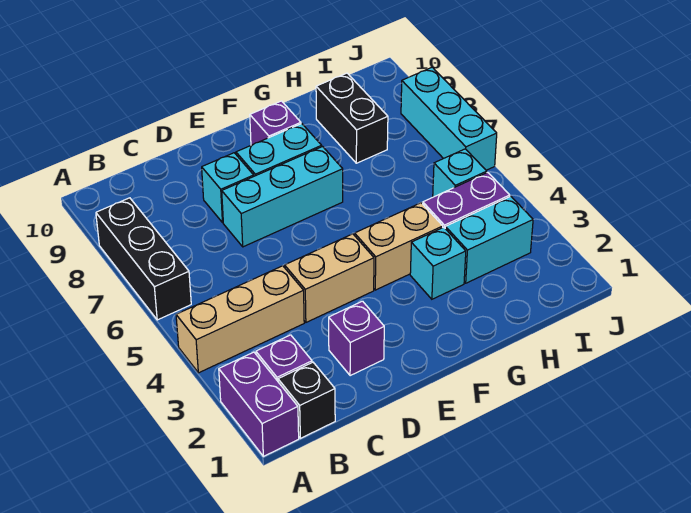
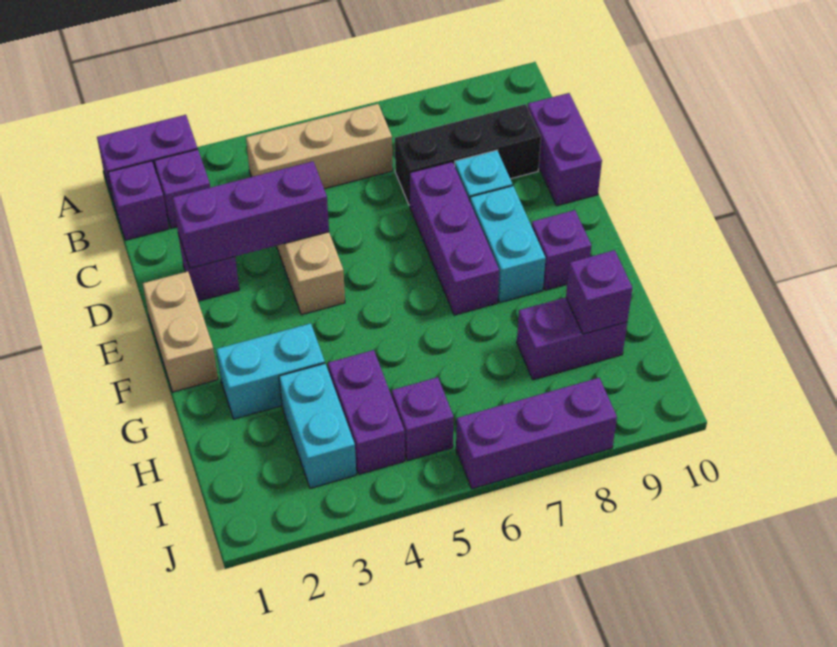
tan brick A4:C4 level 1 -> tan brick B4:B6 level 1
black brick A6:A8 level 1 -> black brick C7:C9 level 1
black brick B1 level 1 -> purple brick B1 level 1
none -> purple brick C10:D10 level 1
none -> purple brick D2:D4 level 2
cyan brick D7:F7 level 1 -> purple brick D7:F7 level 1
tan brick F4:G4 level 1 -> tan brick E1:F1 level 1
cyan brick G3 level 1 -> cyan brick G2:G3 level 1
black brick H8:H9 level 1 -> purple brick H8:H9 level 1
none -> purple brick H9 level 2
cyan brick I5 level 1 -> purple brick I5 level 1
cyan brick J6:J8 level 1 -> purple brick J6:J8 level 1

